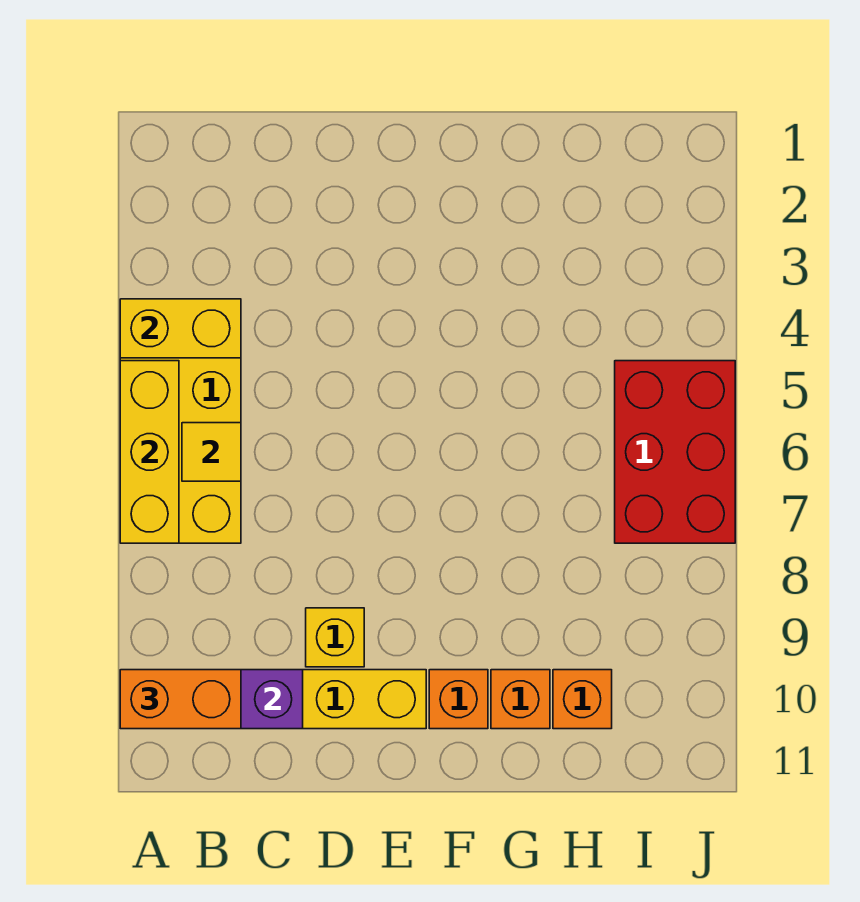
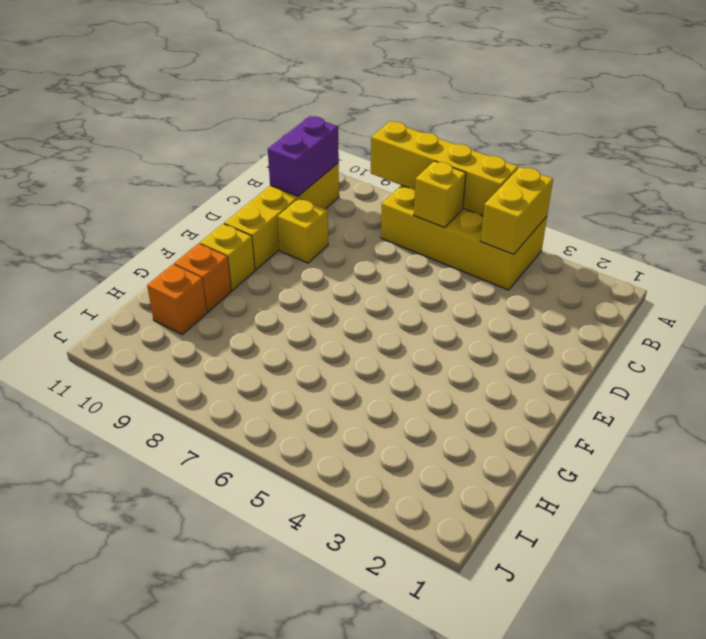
yellow brick A5:A7 level 2 -> yellow brick A5:A8 level 2
orange brick A10:B10 level 3 -> none
yellow tile B6 level 2 -> yellow brick B6 level 2
orange brick F10 level 1 -> yellow brick F10 level 1
red brick I5:J7 level 1 -> none

